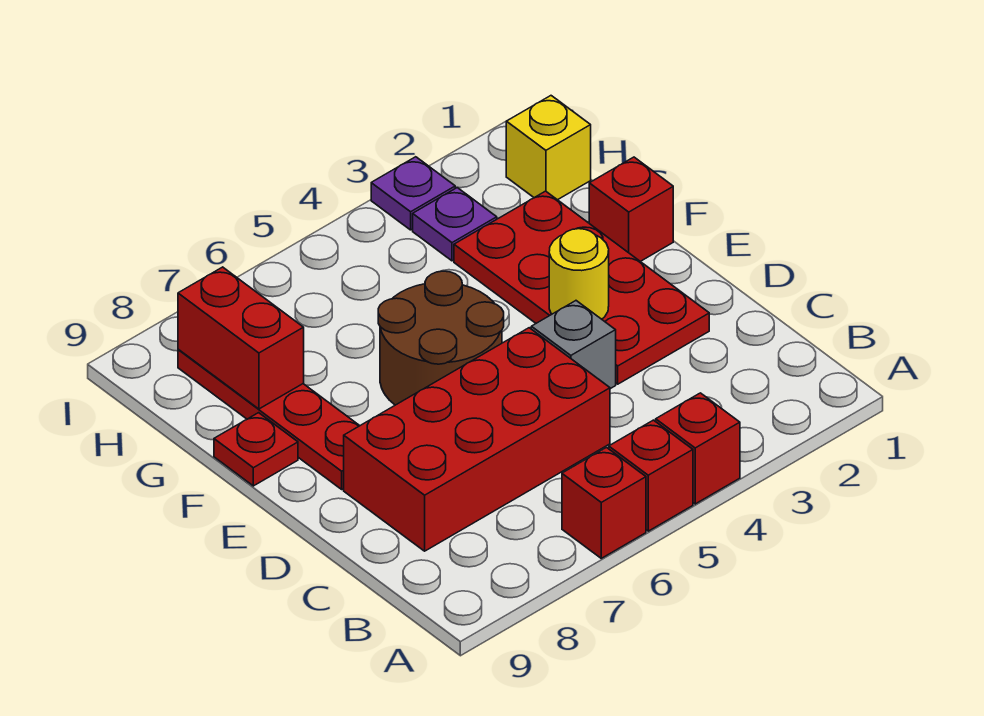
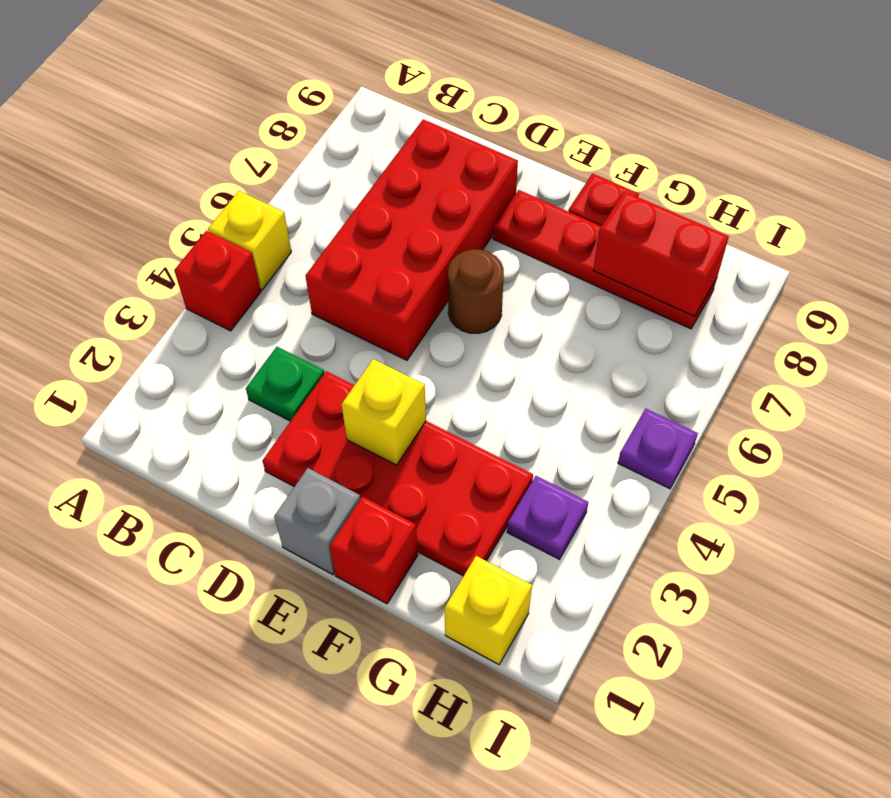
red brick A5 level 1 -> yellow brick A5 level 1
red brick A6 level 1 -> none
none -> green plate C3 level 1
grey brick D4 level 1 -> grey brick E1 level 1
yellow round brick E3 level 2 -> yellow brick E3 level 2
brown round brick E5:F6 level 1 -> brown round brick E6 level 1
purple plate I3 level 1 -> purple plate I5 level 1

